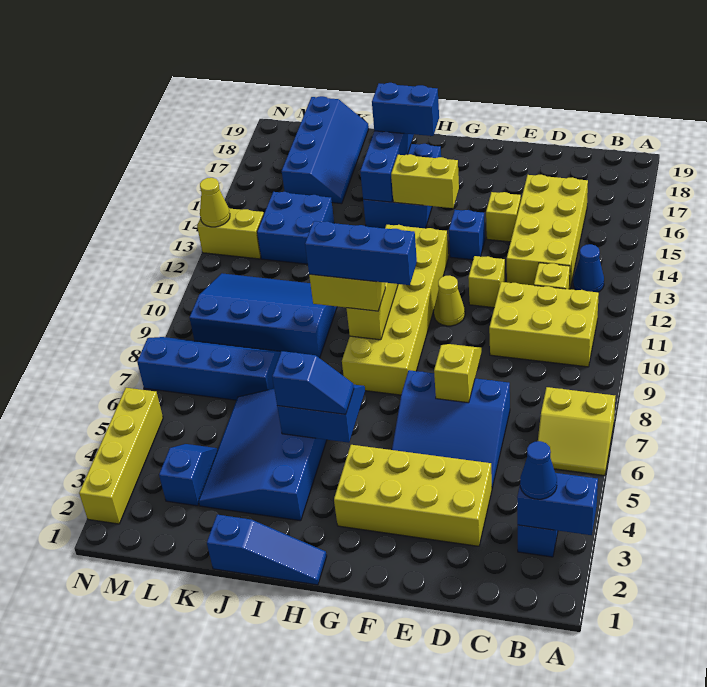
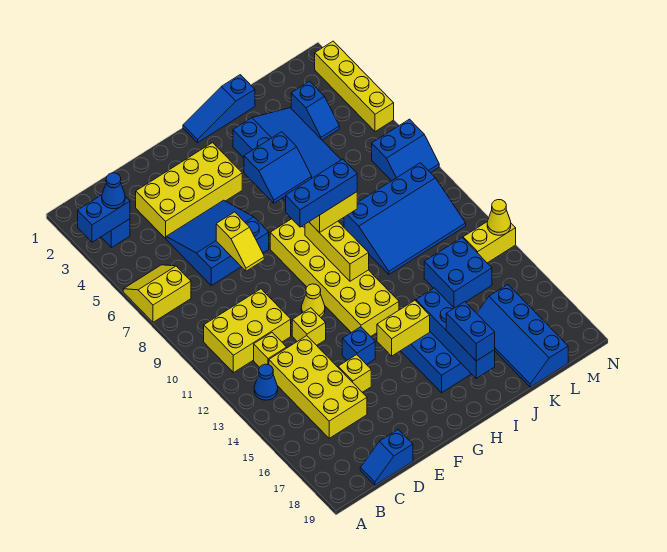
blue slope H5:I5 level 3 top I -> blue slope C19:D19 level 1 top D
blue brick H17:I17 level 3 -> blue brick I17:I18 level 3
blue slope K7:N8 level 1 top 7 -> blue slope M7:N8 level 1 top 7

